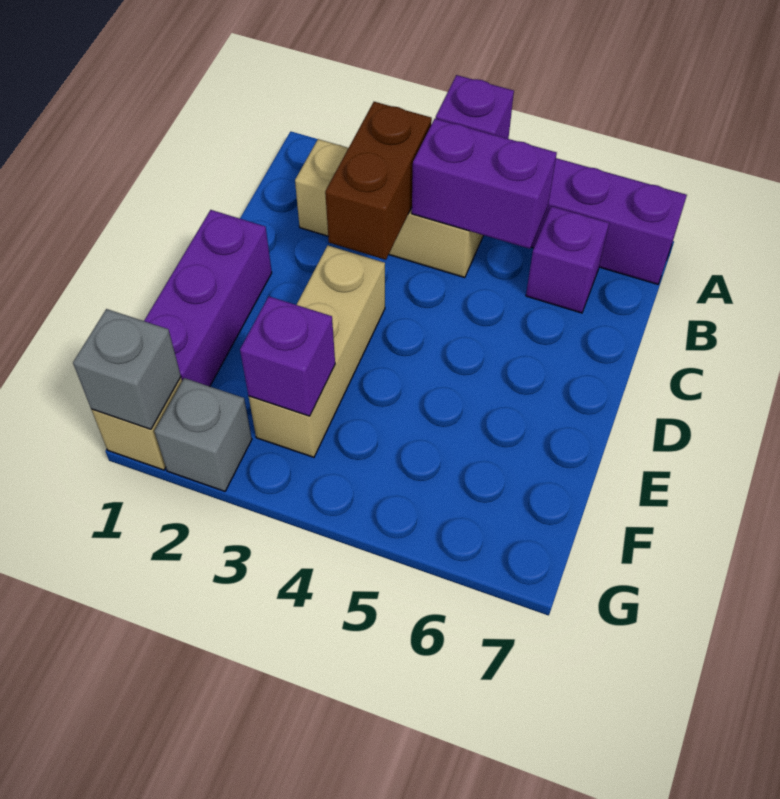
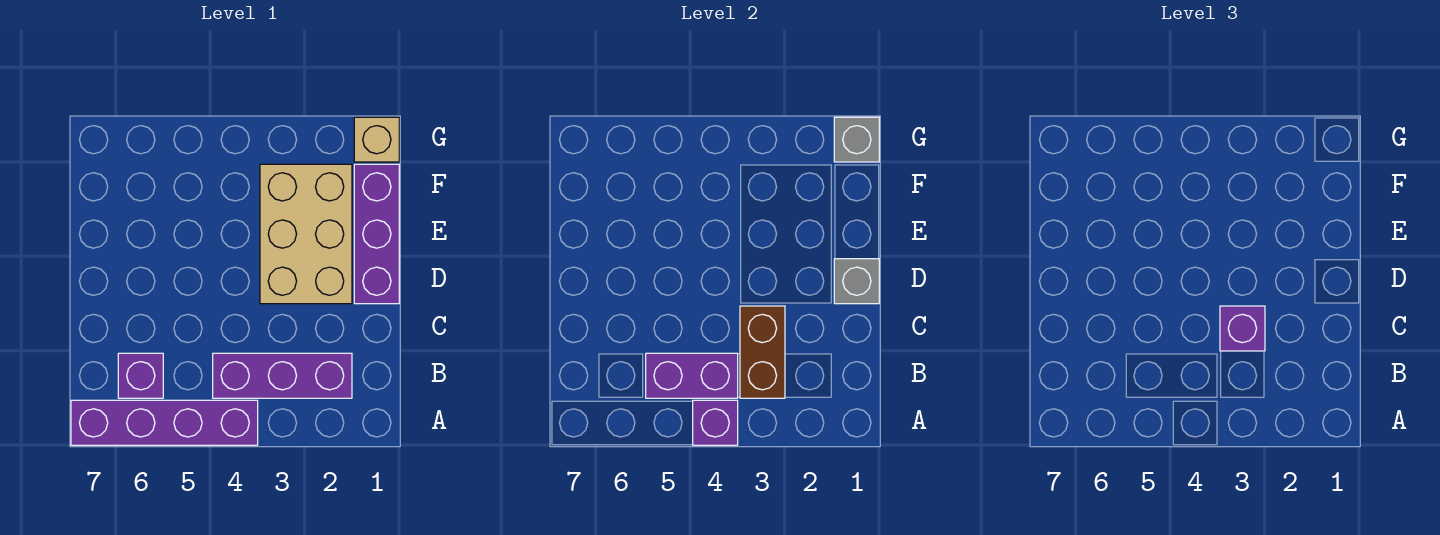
tan brick B2:B4 level 1 -> purple brick B2:B4 level 1
tan brick D3:F3 level 1 -> tan brick D2:F3 level 1
purple brick F3 level 2 -> purple brick C3 level 3
grey brick G2 level 1 -> grey brick D1 level 2

